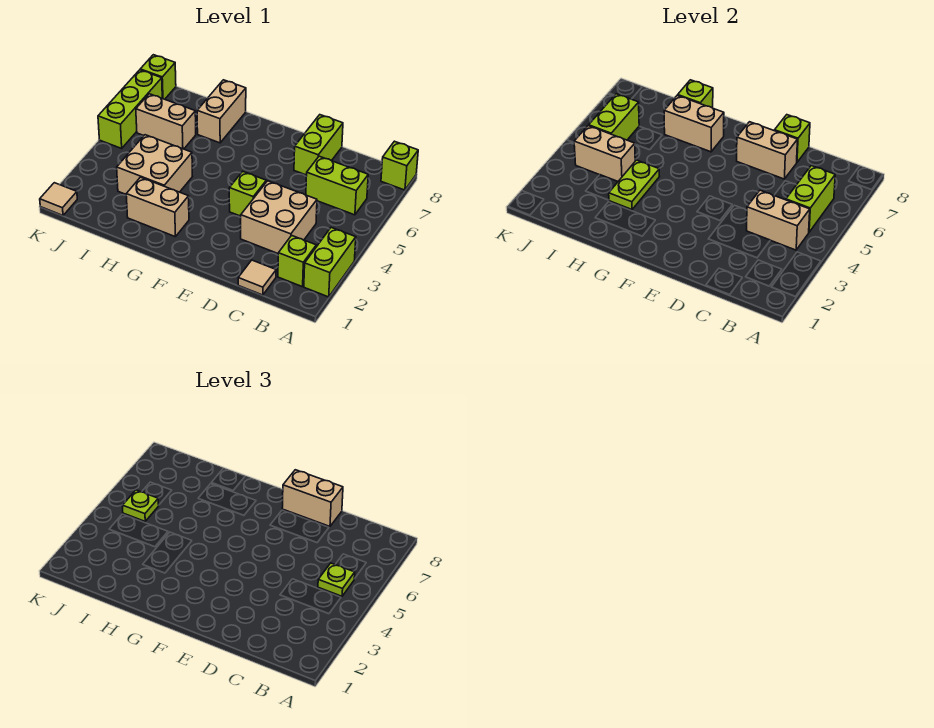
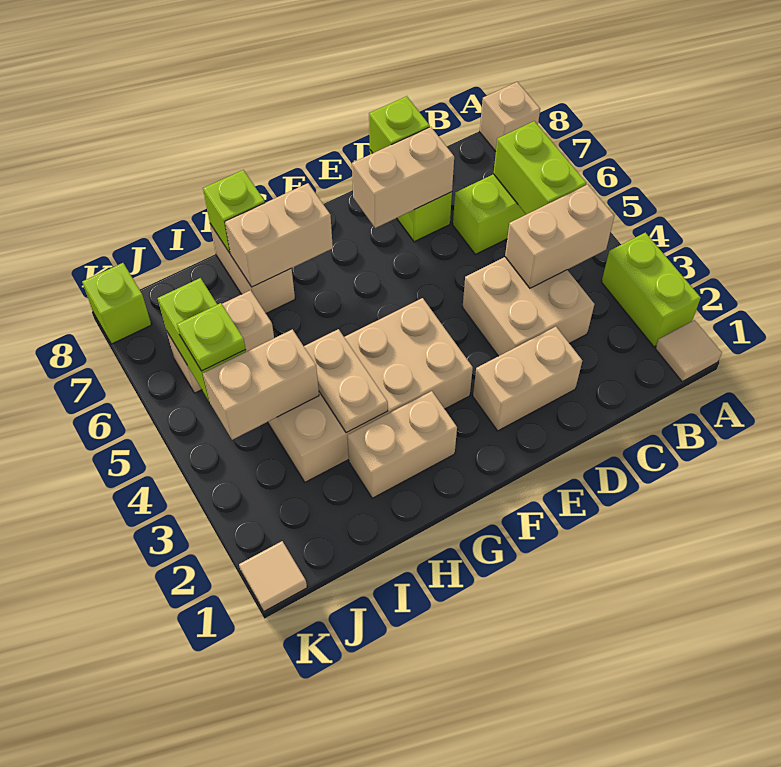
lime brick A8 level 1 -> tan brick A8 level 1
lime brick B2 level 1 -> none
lime plate B5 level 3 -> none
tan tile C1 level 1 -> tan tile A1 level 1
tan brick D8:E8 level 3 -> tan brick D2:E2 level 1
lime brick E4 level 1 -> none
tan brick H3:I4 level 1 -> tan brick F3:I4 level 1
lime plate H3:H4 level 2 -> tan plate H3:H4 level 2
lime brick K5:K7 level 1 -> none

